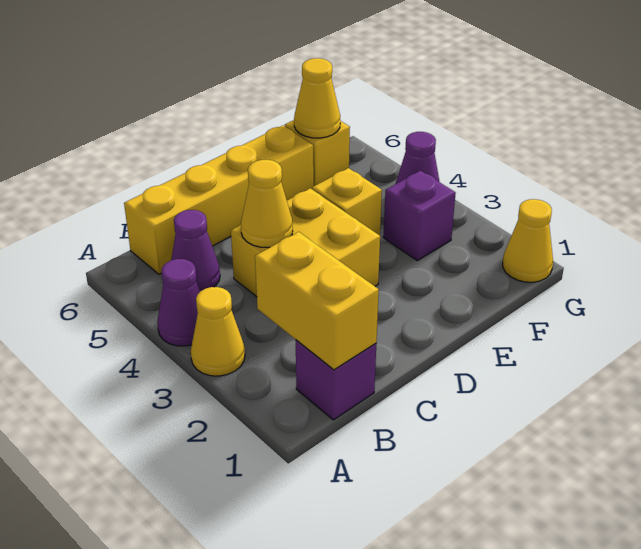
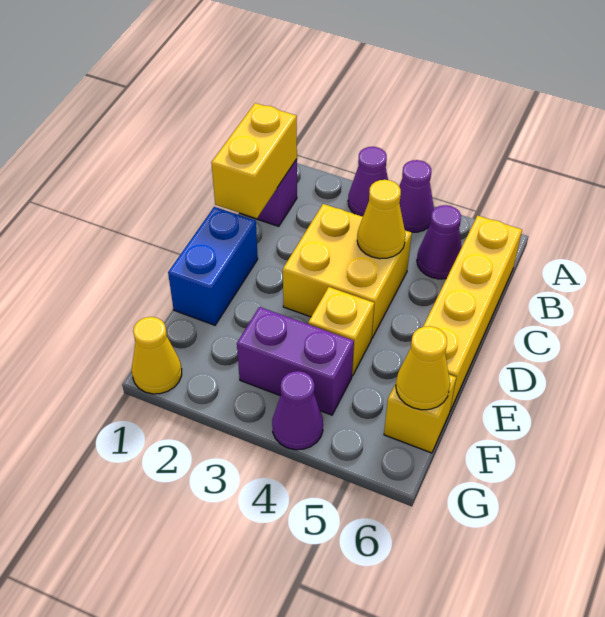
yellow cone A3 level 1 -> purple cone A3 level 1
yellow brick B1:B2 level 2 -> yellow brick B1:C1 level 2
none -> blue brick D1:E1 level 1
purple brick F3 level 1 -> purple brick F3:F4 level 1

